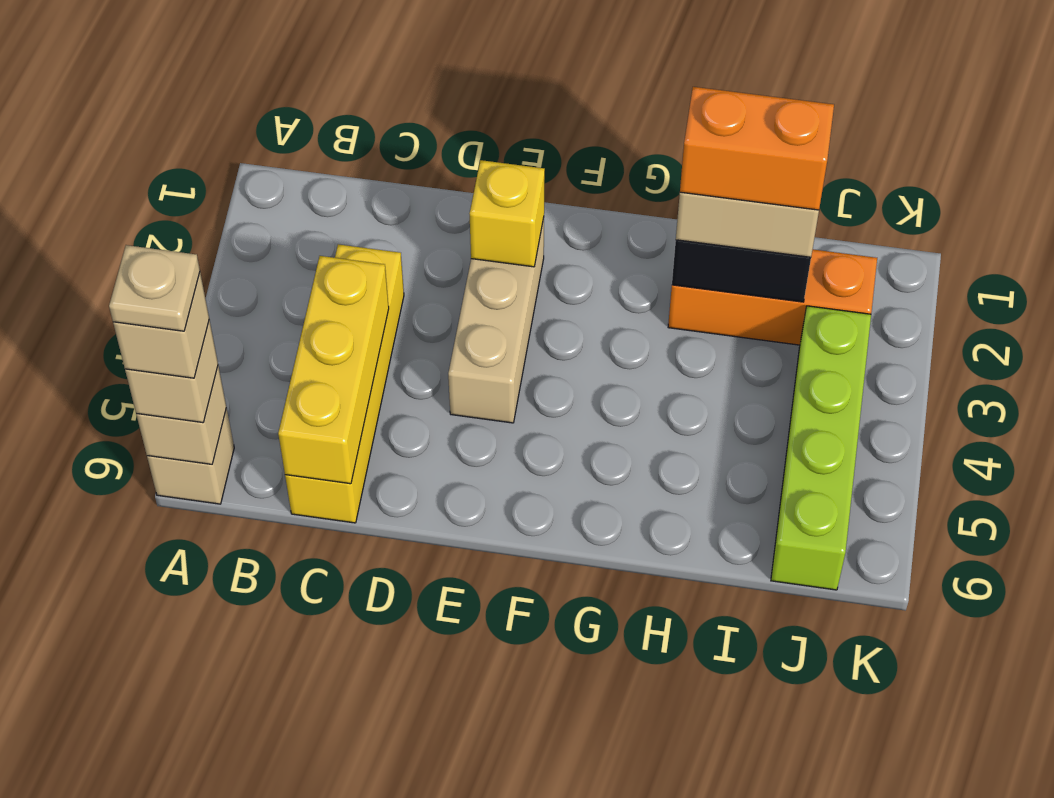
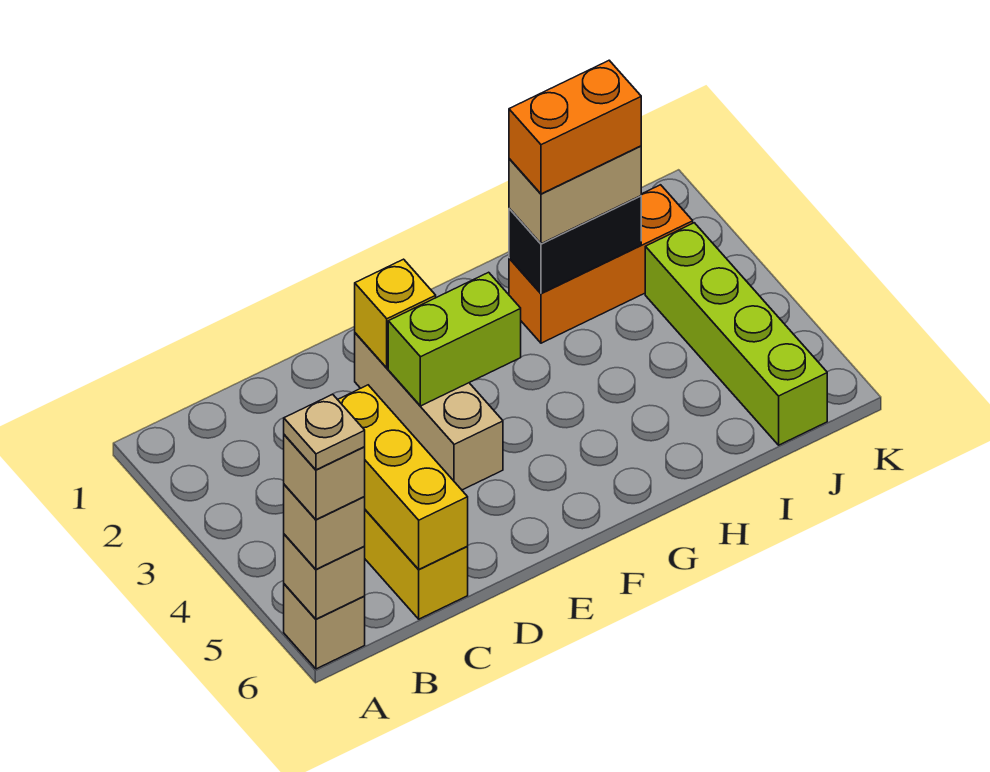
none -> lime brick E3:F3 level 2

